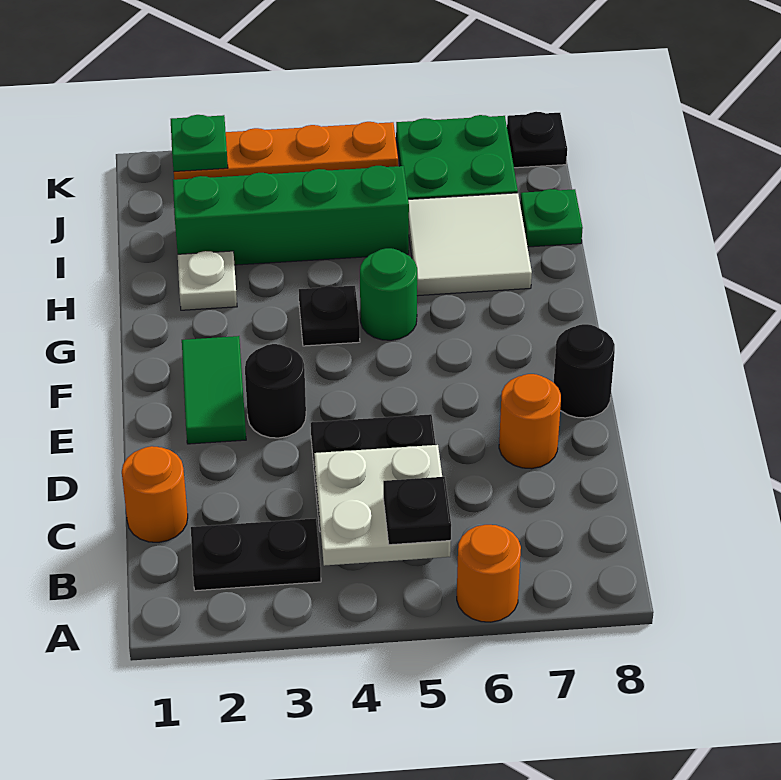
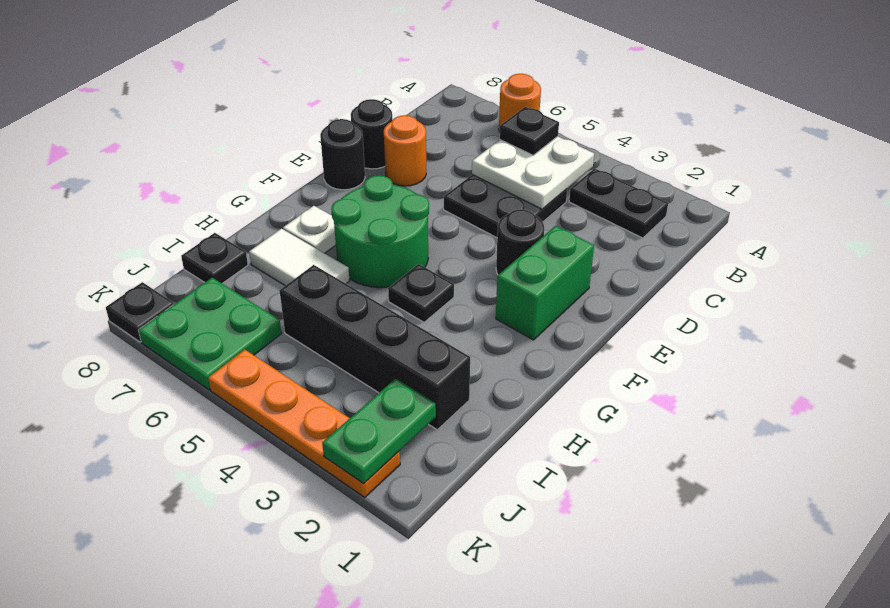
orange round brick C1 level 1 -> none
none -> black round brick D8 level 1
green tile E2:F2 level 1 -> green brick E2:F2 level 1
green round brick G5 level 1 -> green round brick F5:G6 level 1
white plate H2 level 1 -> white plate G7 level 1
white tile H6:I7 level 1 -> white tile H6:H7 level 1
green brick I2:I5 level 1 -> black brick I2:I5 level 1
green plate I8 level 1 -> black plate I8 level 1
green plate K2 level 2 -> green plate J2:K2 level 2

